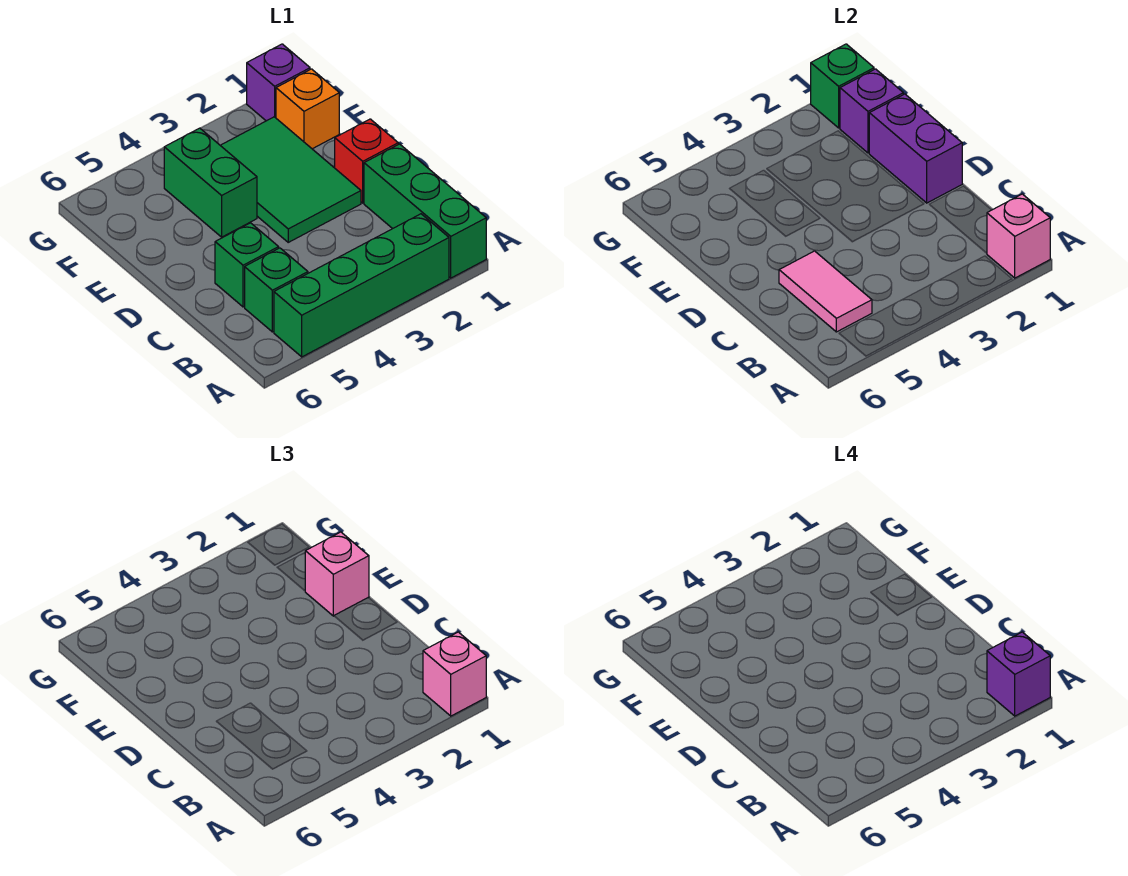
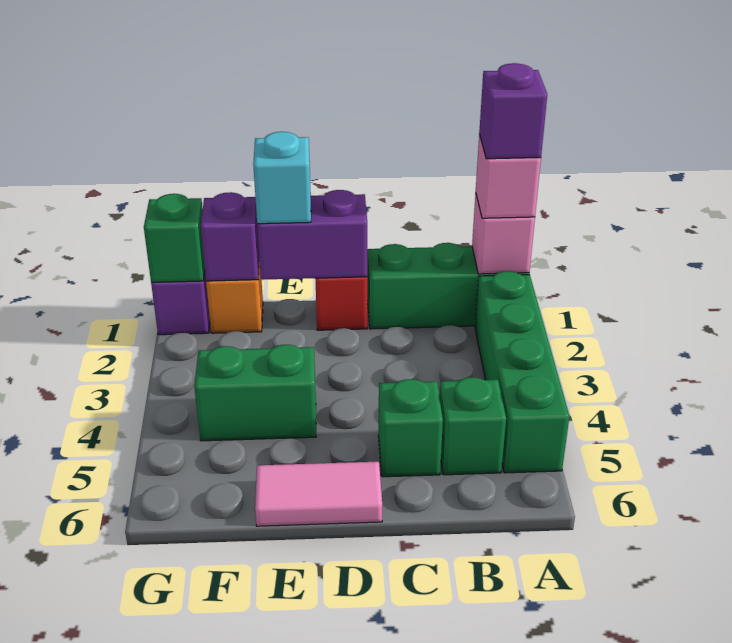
pink tile B5:C5 level 2 -> pink tile D6:E6 level 1
green tile D2:F3 level 1 -> none
pink brick E1 level 3 -> cyan brick E1 level 3

